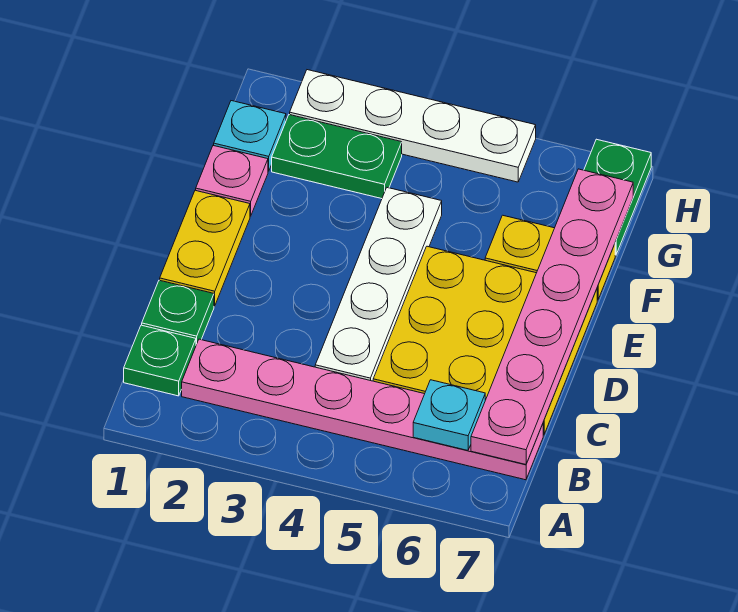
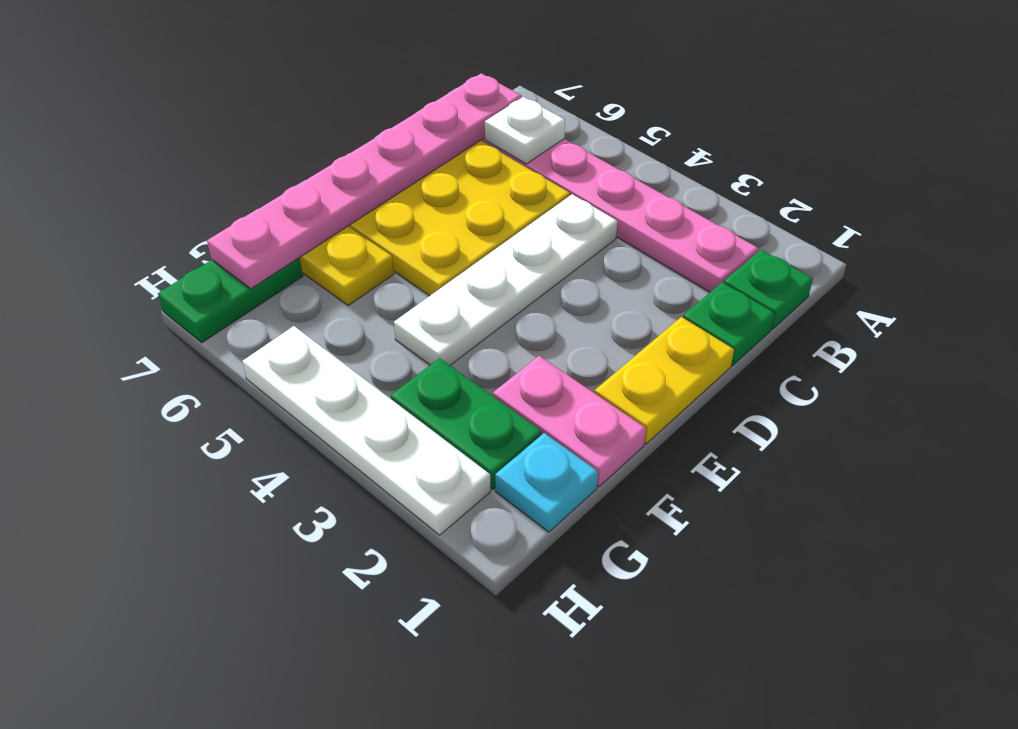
cyan plate B6 level 2 -> white plate B6 level 2
pink plate F1 level 1 -> pink plate F1:F2 level 1

